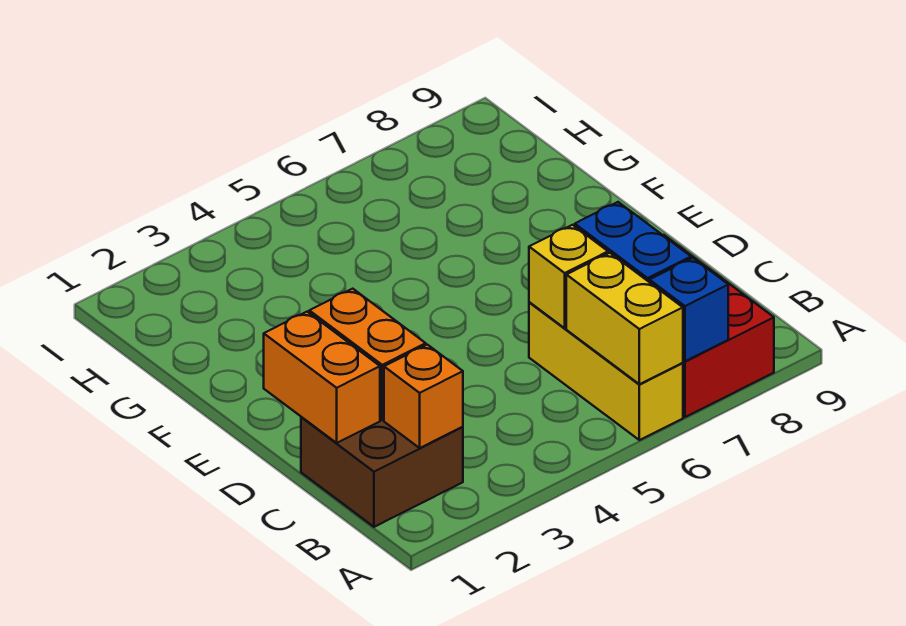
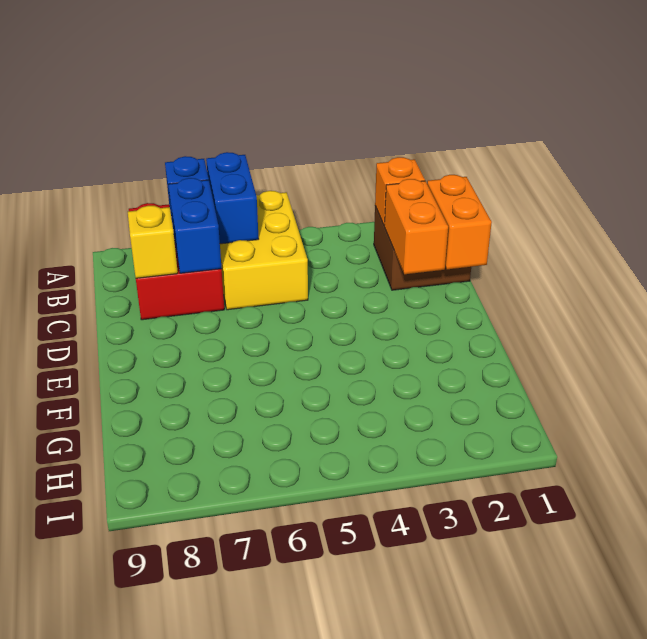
yellow brick A6:C6 level 1 -> yellow brick A5:C6 level 1
yellow brick A6:B6 level 2 -> blue brick A6:B6 level 2
yellow brick C6 level 2 -> yellow brick C8 level 2

